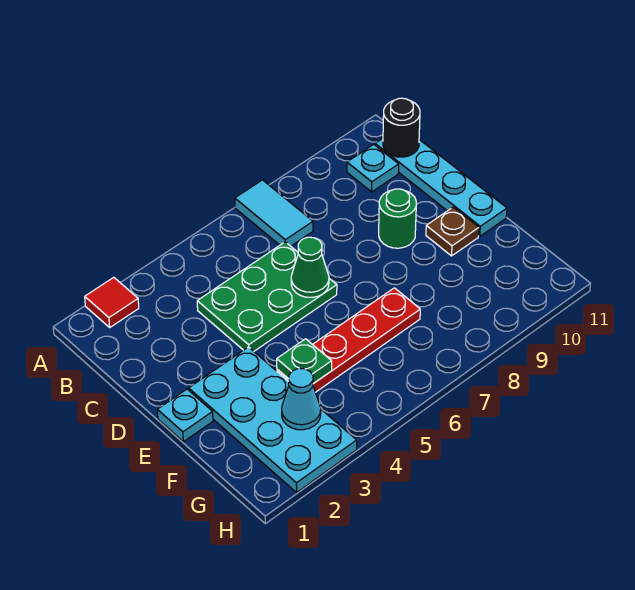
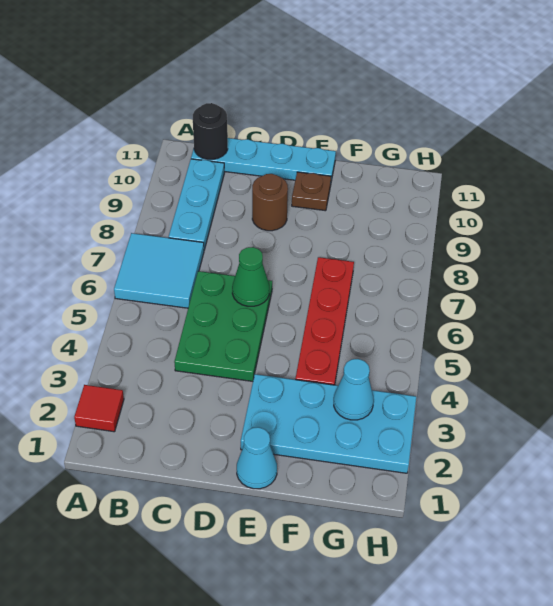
cyan tile A7:B7 level 1 -> cyan tile A6:B7 level 1
cyan plate B10 level 1 -> cyan plate B8:B10 level 1
green round brick D9 level 1 -> brown round brick D9 level 1
cyan plate E1 level 1 -> cyan cone E1 level 1
green plate F4 level 2 -> none

